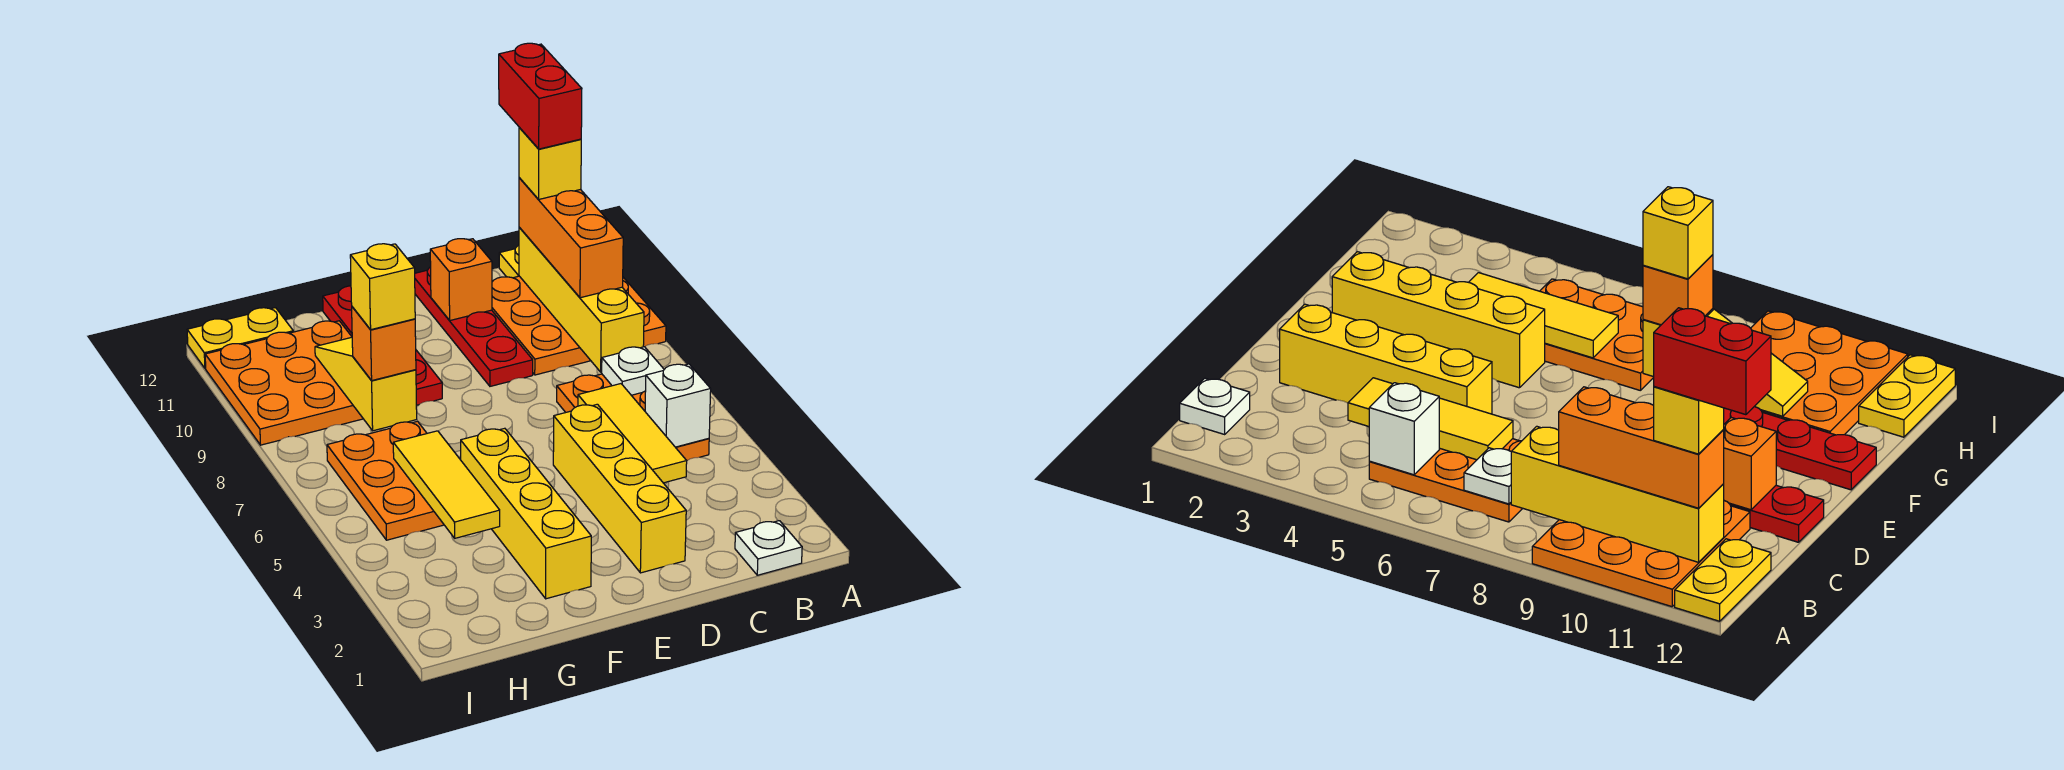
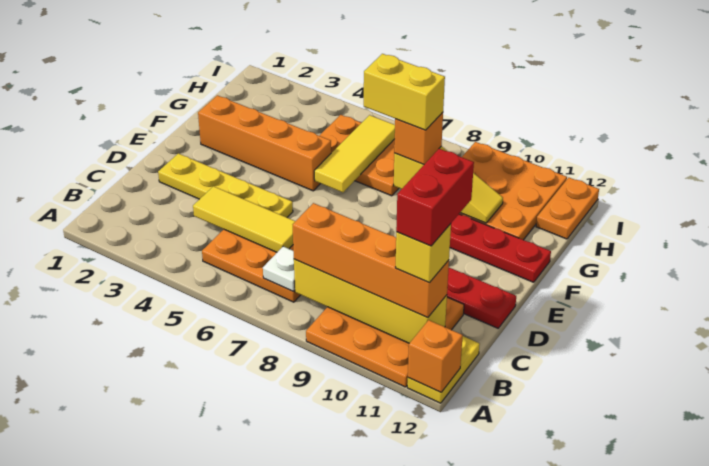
white plate B1 level 1 -> none
white brick B5 level 2 -> none
orange brick B9:B11 level 3 -> orange brick B8:B11 level 3
red brick B11:B12 level 5 -> red brick B11:C11 level 5
yellow brick D2:D5 level 1 -> yellow plate D2:D5 level 1
orange brick D11 level 2 -> orange brick A12 level 2
yellow brick F2:F5 level 1 -> orange brick F2:F5 level 1
yellow tile G4:G6 level 2 -> yellow tile F6:H6 level 2
yellow brick G8 level 4 -> yellow brick G7:G8 level 4
yellow plate H12:I12 level 1 -> orange plate H12:I12 level 1

